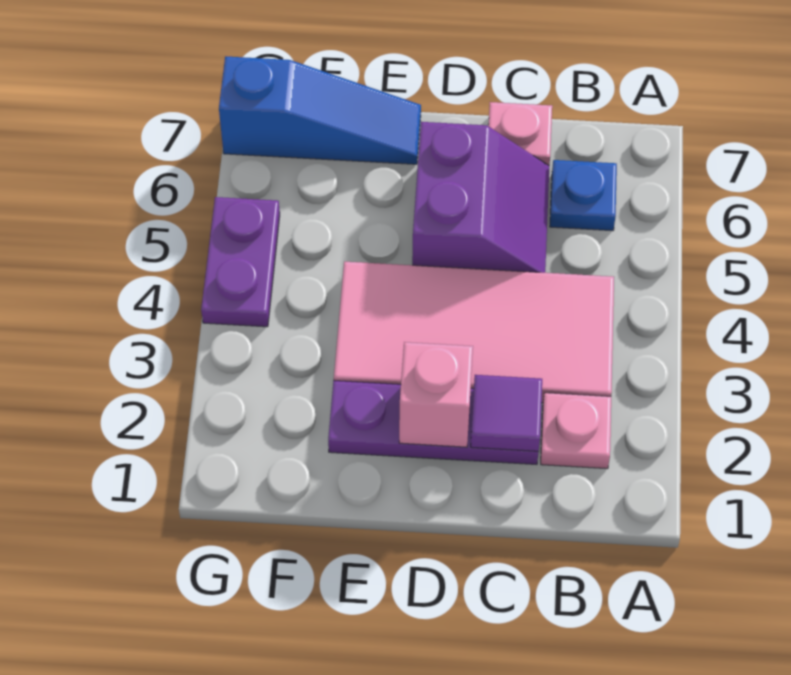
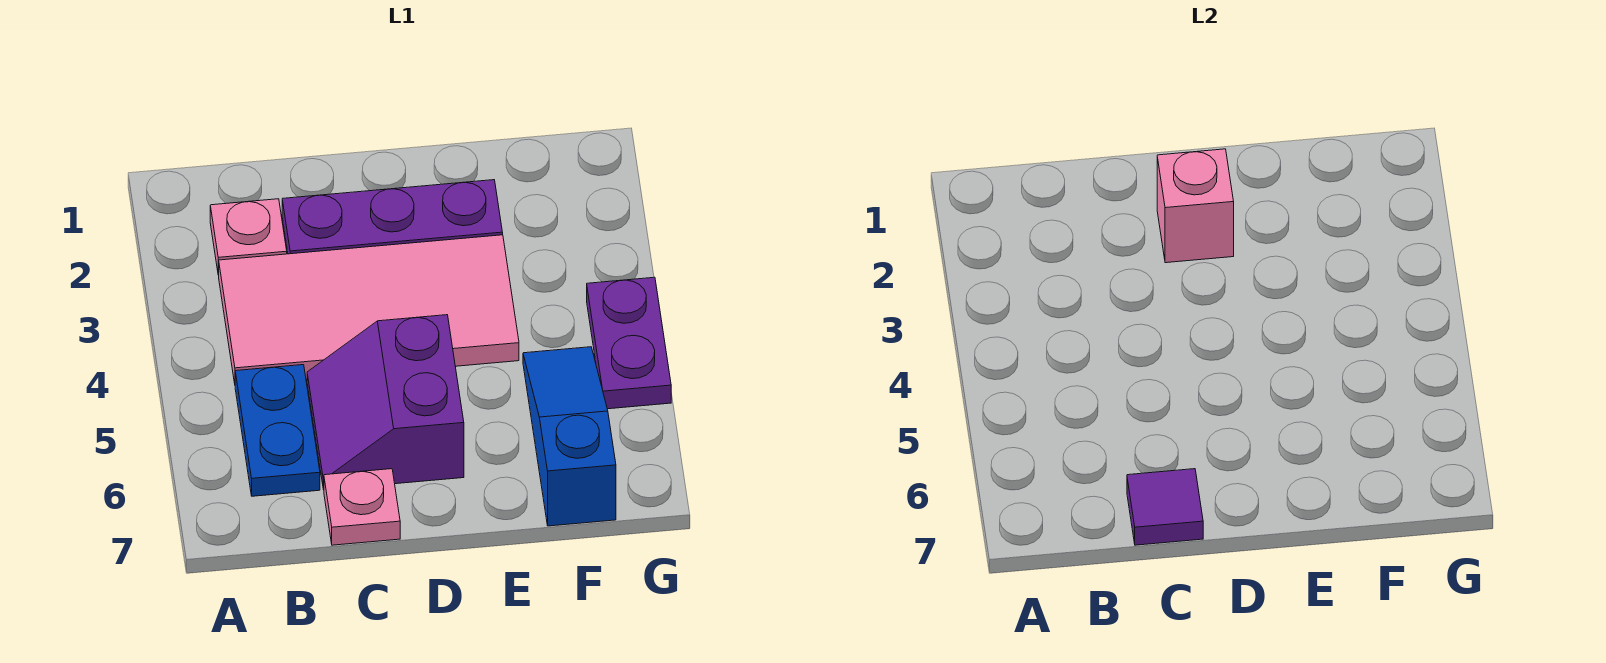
blue plate B6 level 1 -> blue plate B5:B6 level 1
purple tile C2 level 2 -> purple tile C7 level 2
blue slope E7:G7 level 1 top G -> blue slope F5:F7 level 1 top 7

